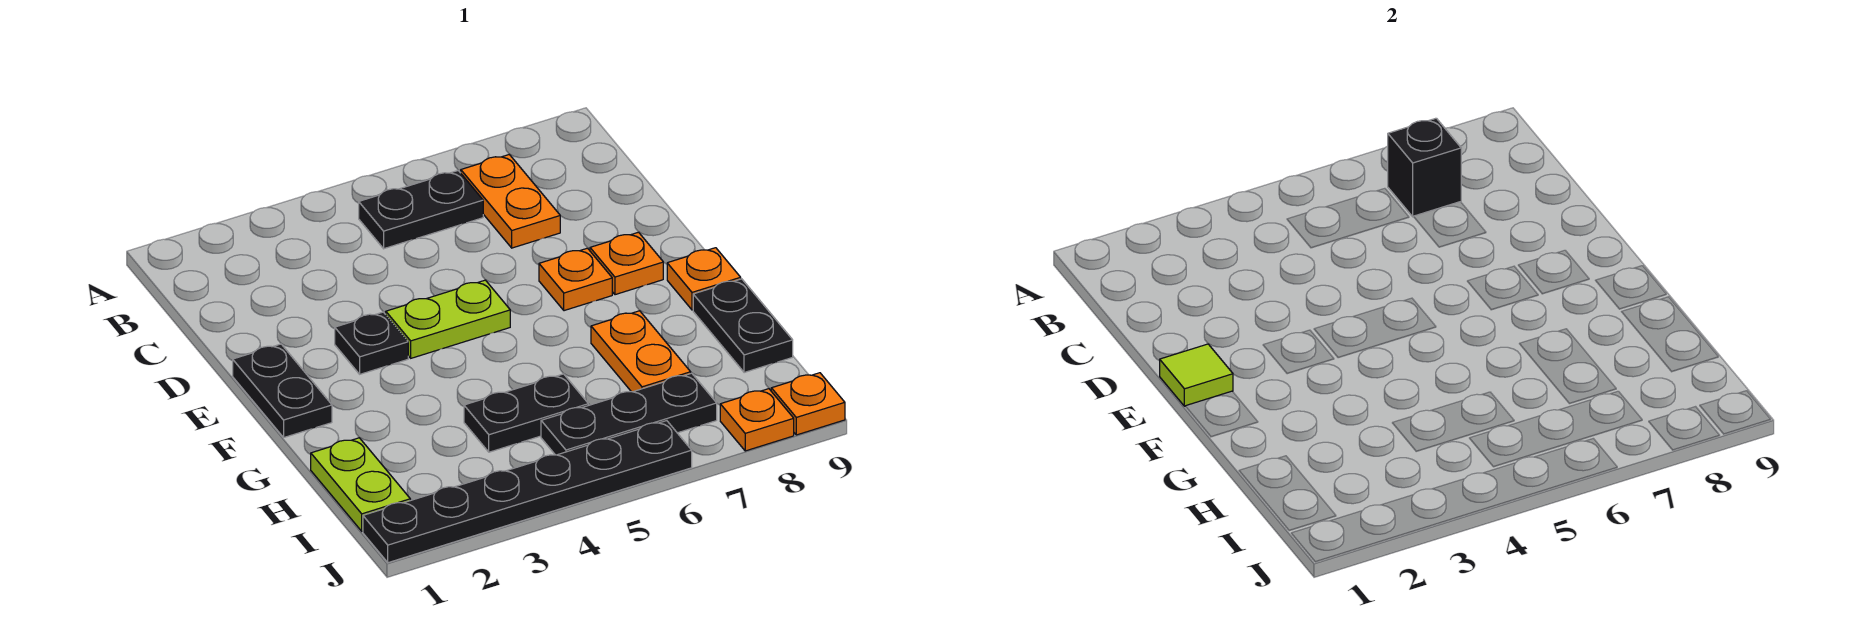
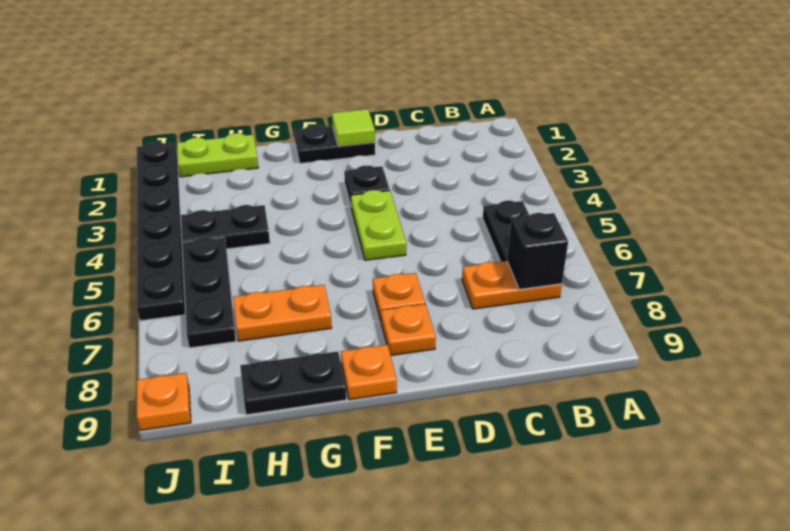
black plate H4:H5 level 1 -> black plate H4:I4 level 1
orange plate J8 level 1 -> none

